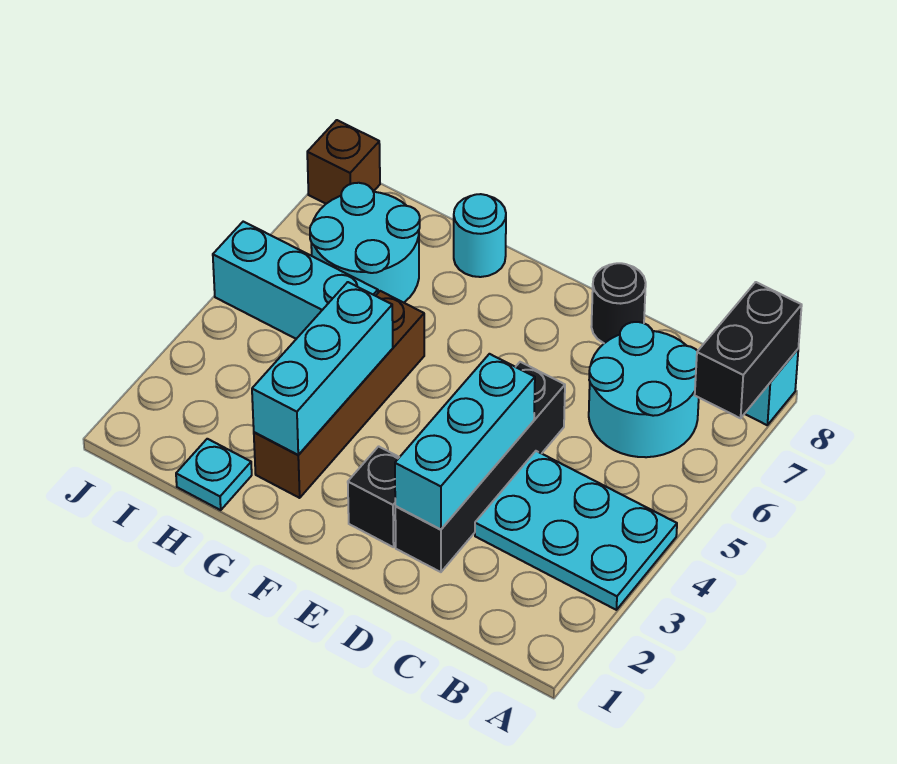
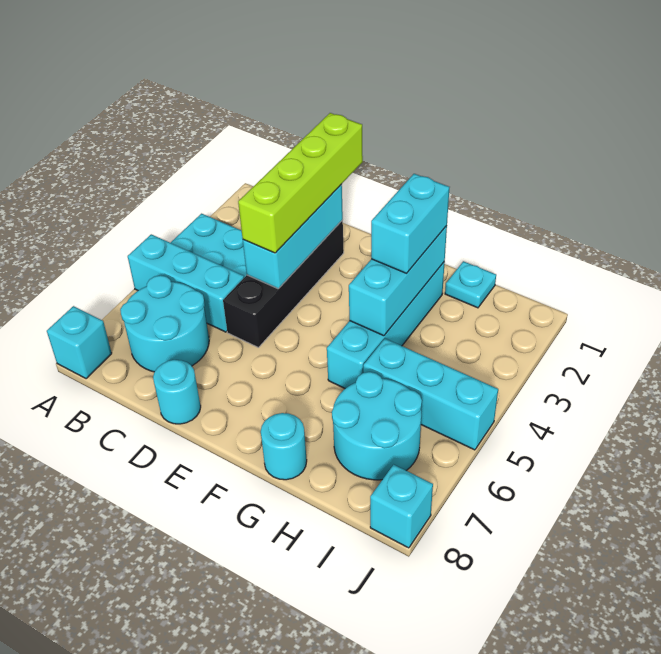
none -> cyan brick A5:C5 level 1
black brick A7:A8 level 2 -> none
none -> lime brick D1:D4 level 3
black round brick D8 level 1 -> cyan round brick D8 level 1
black brick E2 level 1 -> none
brown brick G2:G5 level 1 -> cyan brick G2:G5 level 1
none -> cyan brick G2:G3 level 3
brown brick J8 level 1 -> cyan brick J8 level 1

